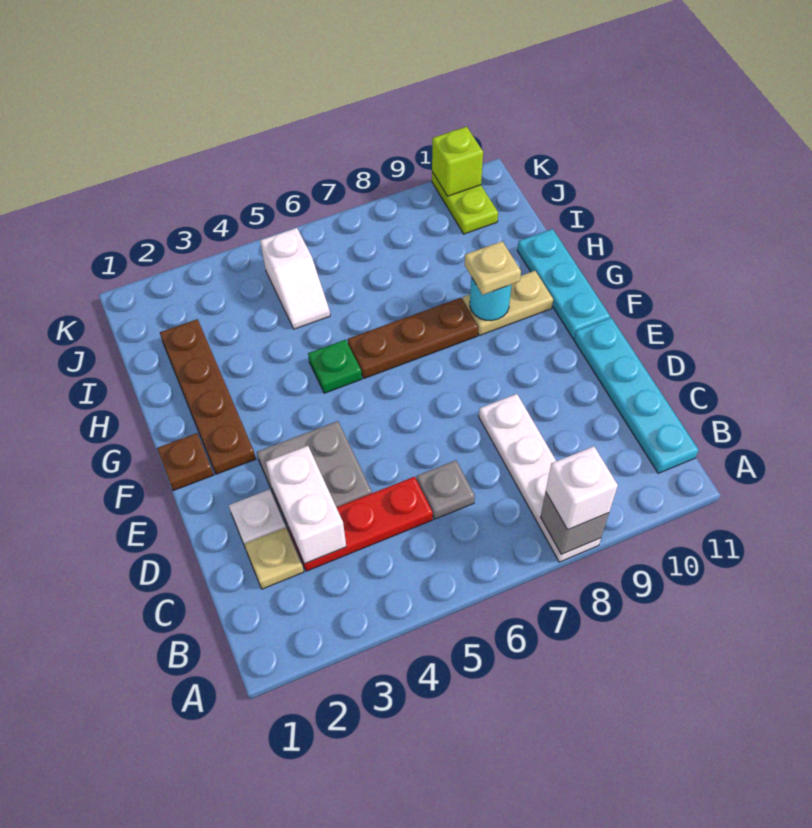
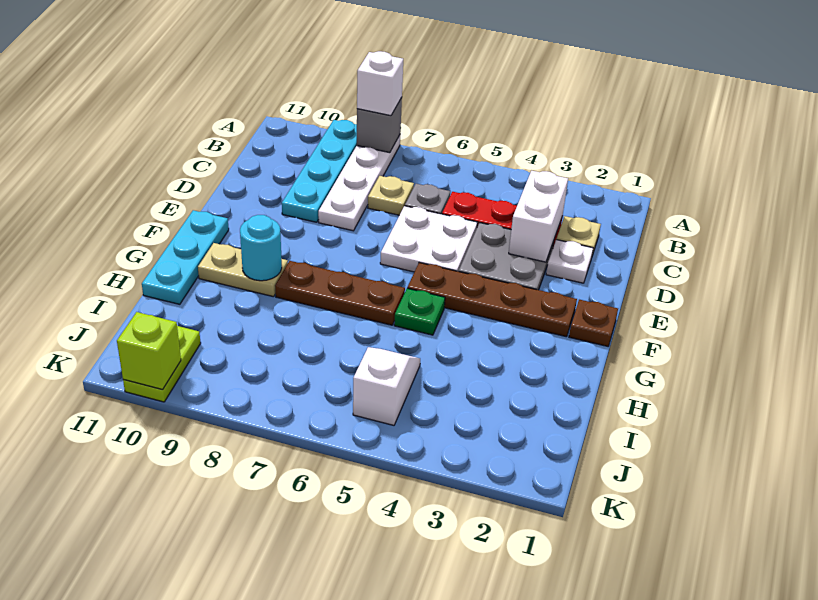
cyan plate B11:E11 level 1 -> cyan plate A9:D9 level 1
none -> white plate D5:E6 level 1
brown plate F2:I2 level 1 -> brown plate F2:F5 level 1
tan plate G9 level 3 -> tan plate C7 level 1

